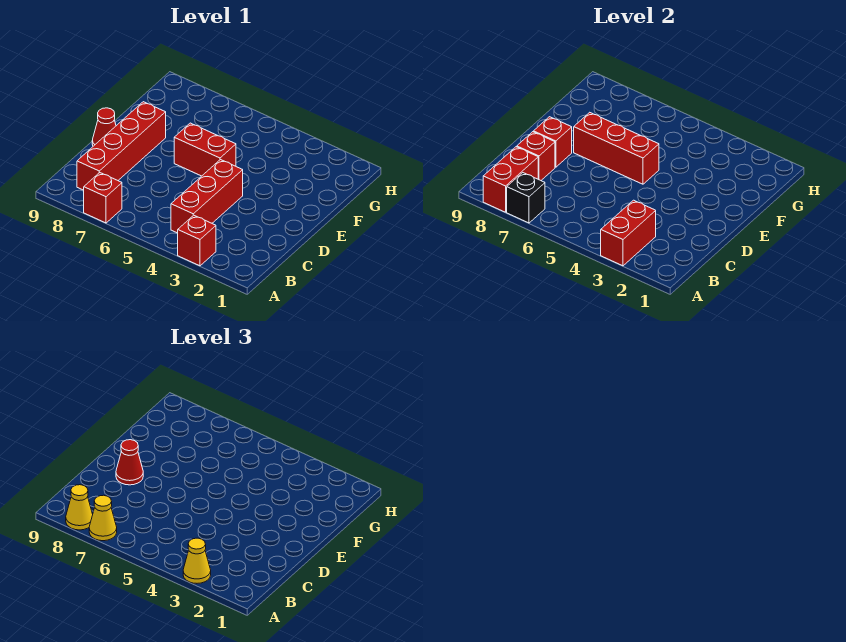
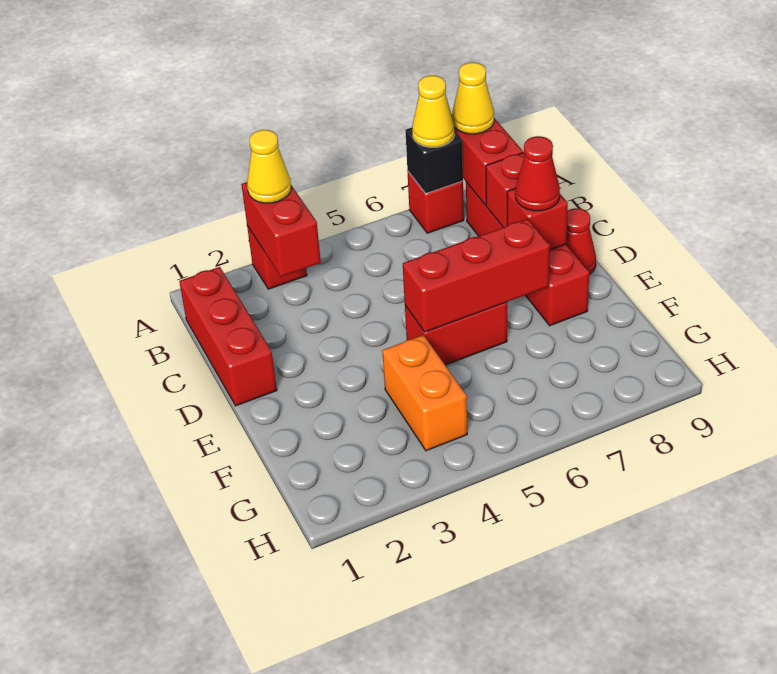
red brick B4:D4 level 1 -> red brick B1:D1 level 1
none -> orange brick F4:G4 level 1

